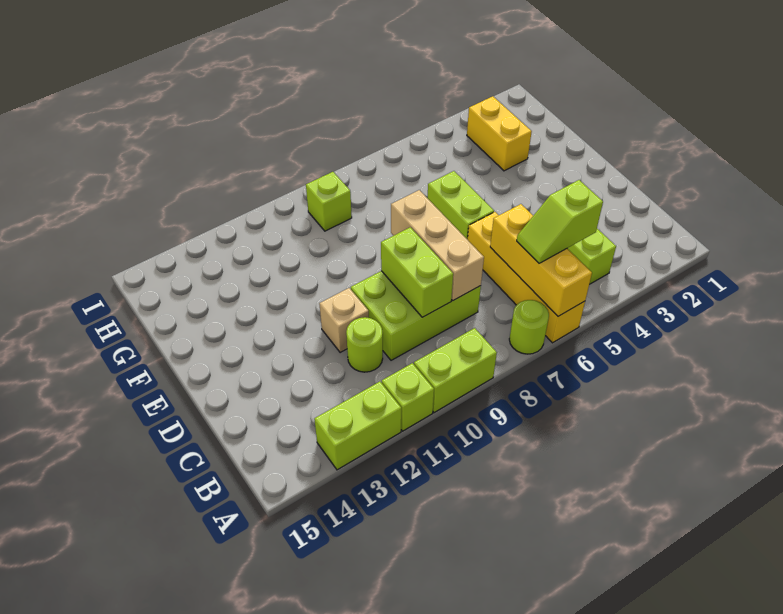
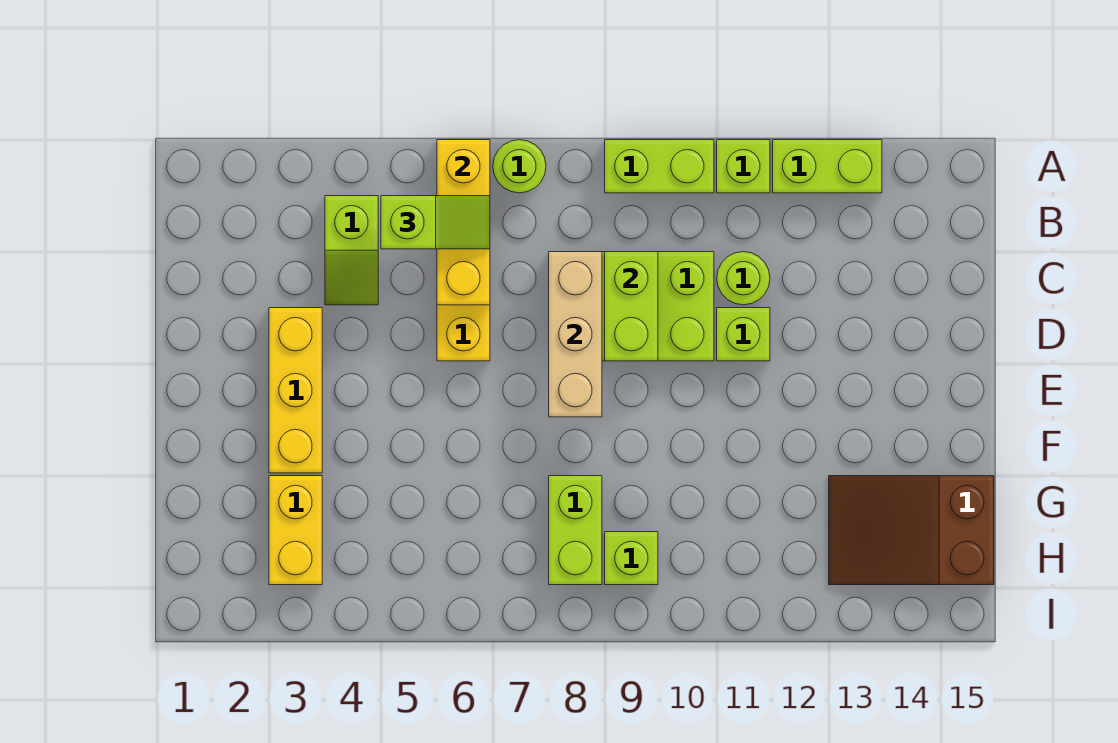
none -> yellow brick D3:F3 level 1
tan brick D11 level 1 -> lime brick D11 level 1
lime brick E6:F6 level 1 -> lime brick G8:H8 level 1
none -> brown slope G13:H15 level 1 top 15

